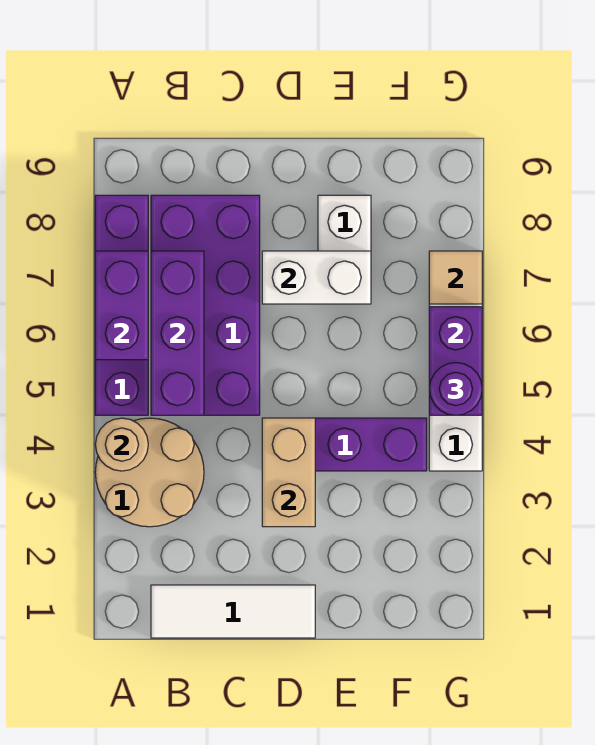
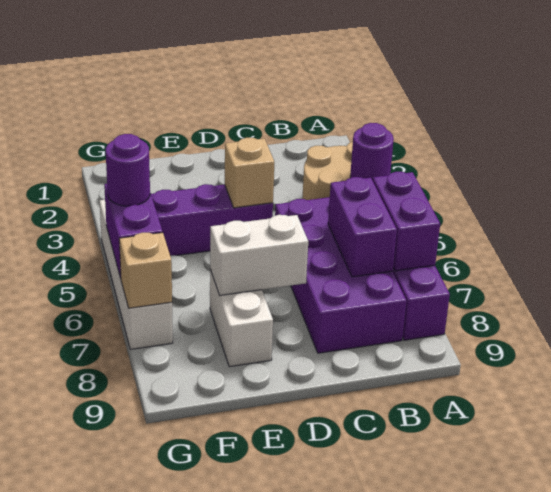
tan round brick A4 level 2 -> purple round brick A4 level 2
white tile B1:D1 level 1 -> none
purple brick B5:B7 level 2 -> purple brick B6:B7 level 2
tan brick D3:D4 level 2 -> tan brick D4 level 2
tan tile G7 level 2 -> tan brick G7 level 2

